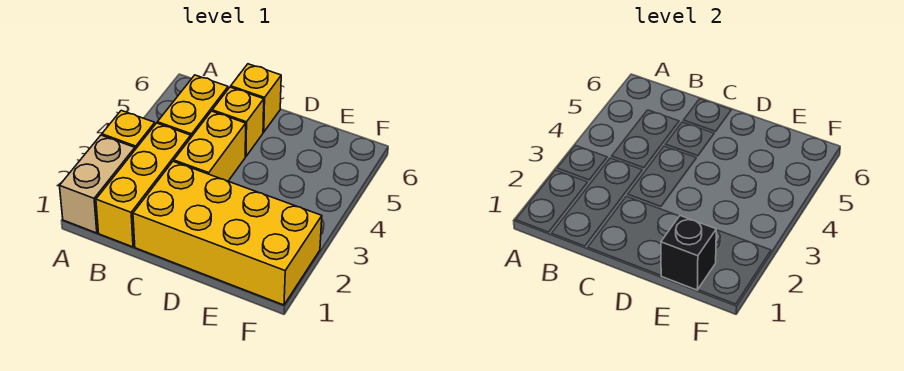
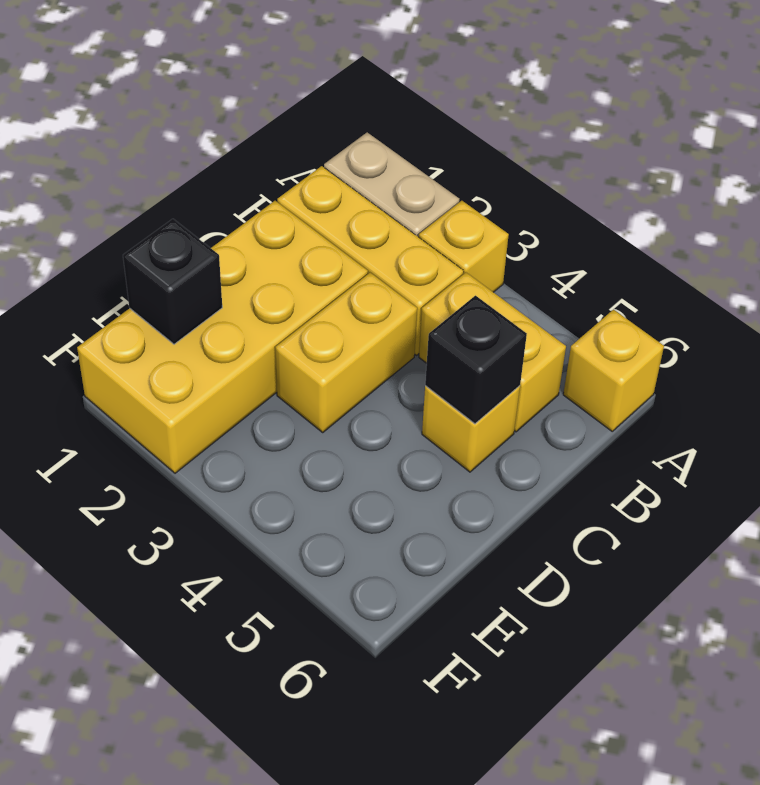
yellow brick C3:C4 level 1 -> yellow brick C3:D3 level 1
none -> black brick C5 level 2
yellow brick C6 level 1 -> yellow brick A6 level 1

